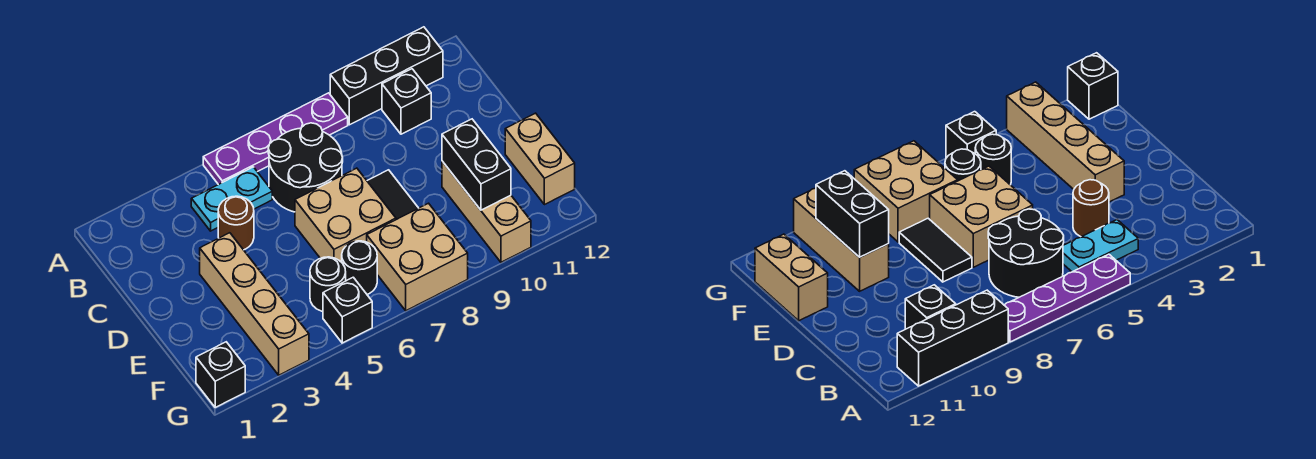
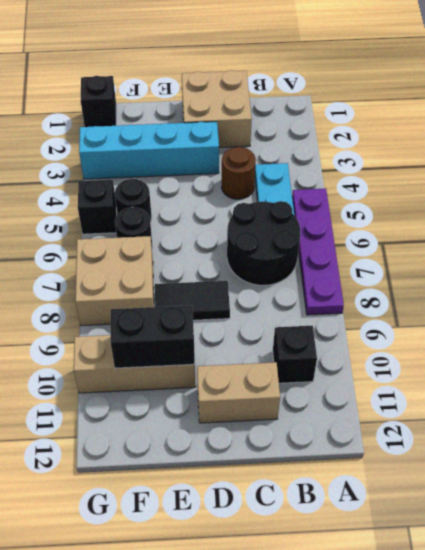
black brick A9:A11 level 1 -> none
tan brick D3:G3 level 1 -> cyan brick D3:G3 level 1
tan brick D6:E7 level 1 -> tan brick C1:D2 level 1
tan brick E12:F12 level 1 -> tan brick C11:D11 level 1

